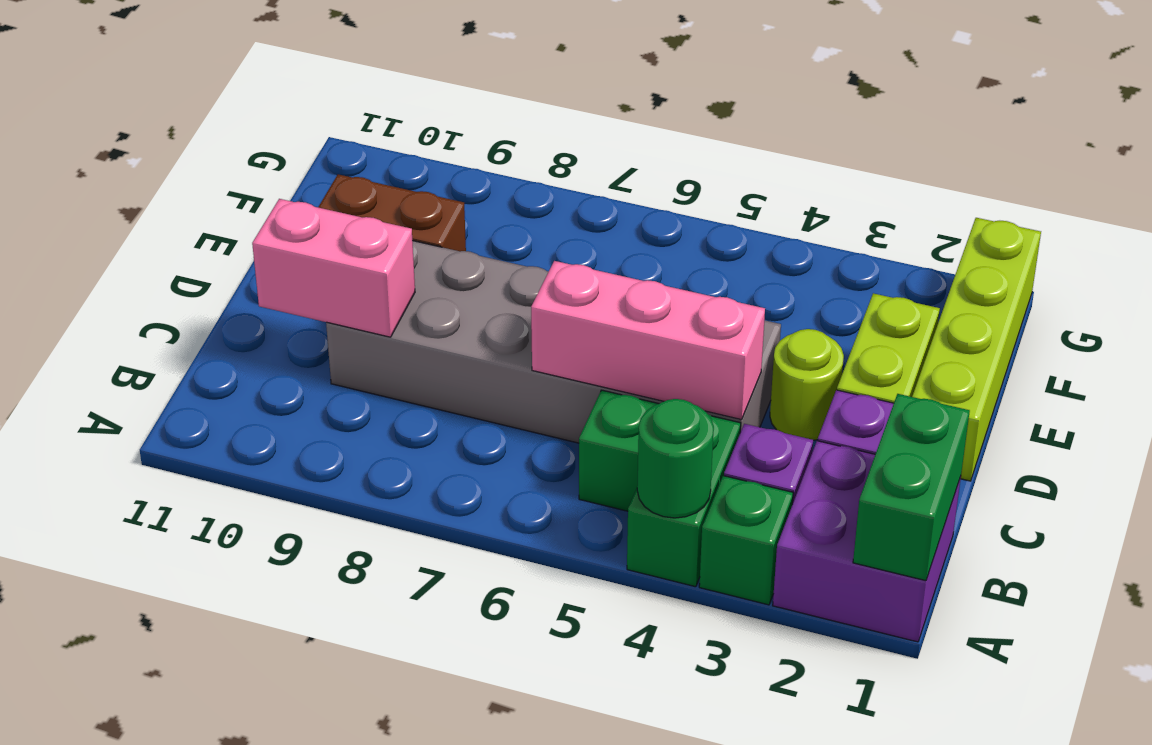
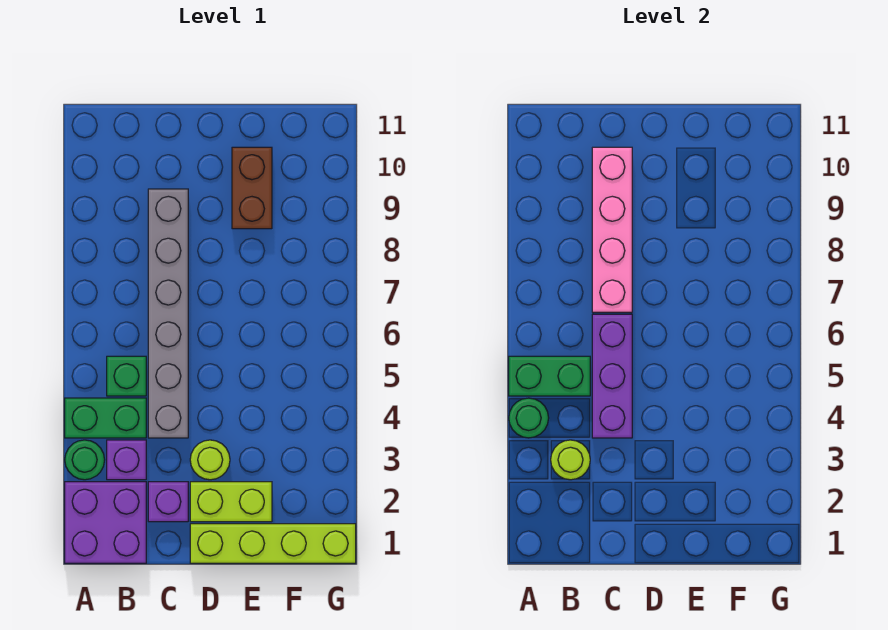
green brick A1:B1 level 2 -> green brick A5:B5 level 2
green brick A3 level 1 -> green round brick A3 level 1
none -> lime round brick B3 level 2
grey brick C4:D9 level 1 -> grey brick C4:C9 level 1
pink brick C4:C6 level 2 -> purple brick C4:C6 level 2
pink brick C9:C10 level 2 -> pink brick C7:C10 level 2

